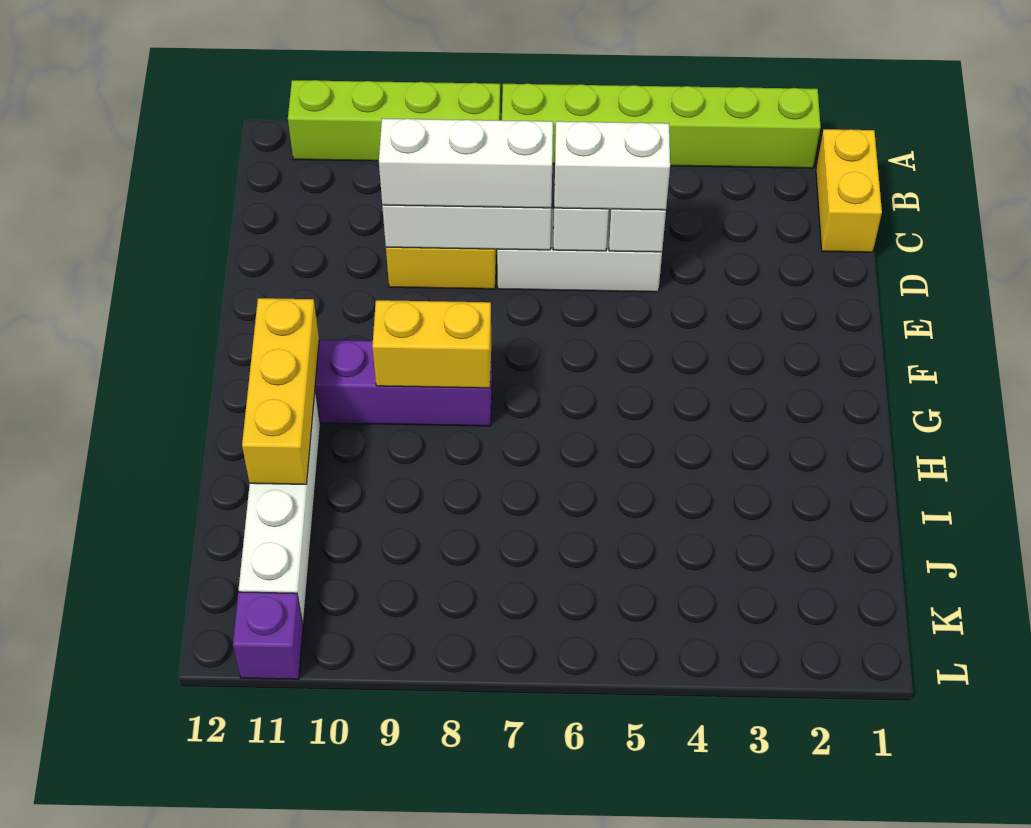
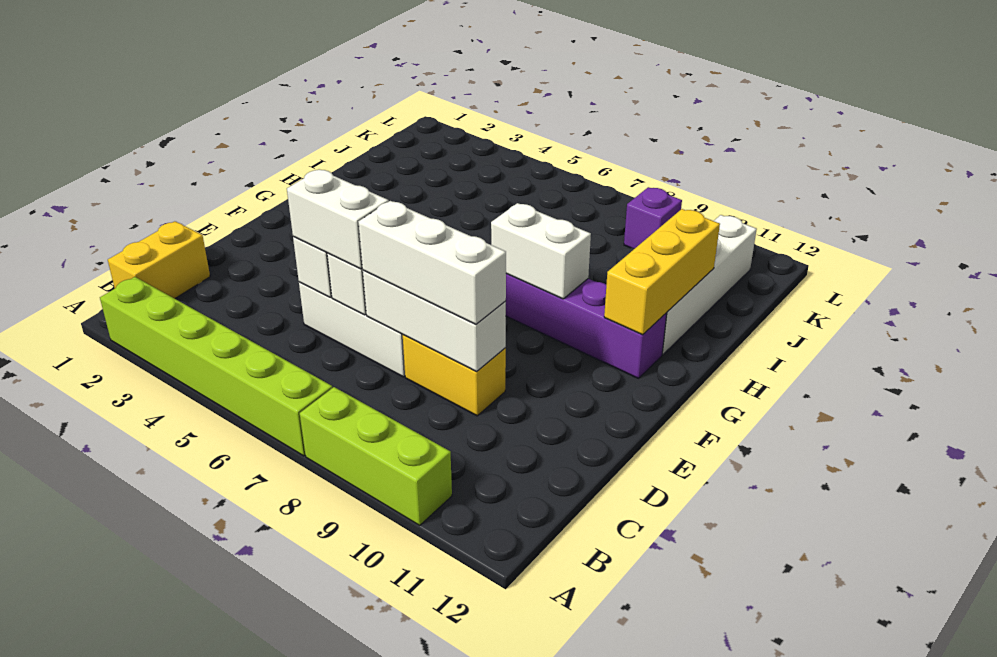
lime brick A8:A11 level 1 -> lime brick A8:A10 level 1
yellow brick G8:G9 level 2 -> white brick G8:G9 level 2
purple brick L11 level 1 -> purple brick K9 level 1

